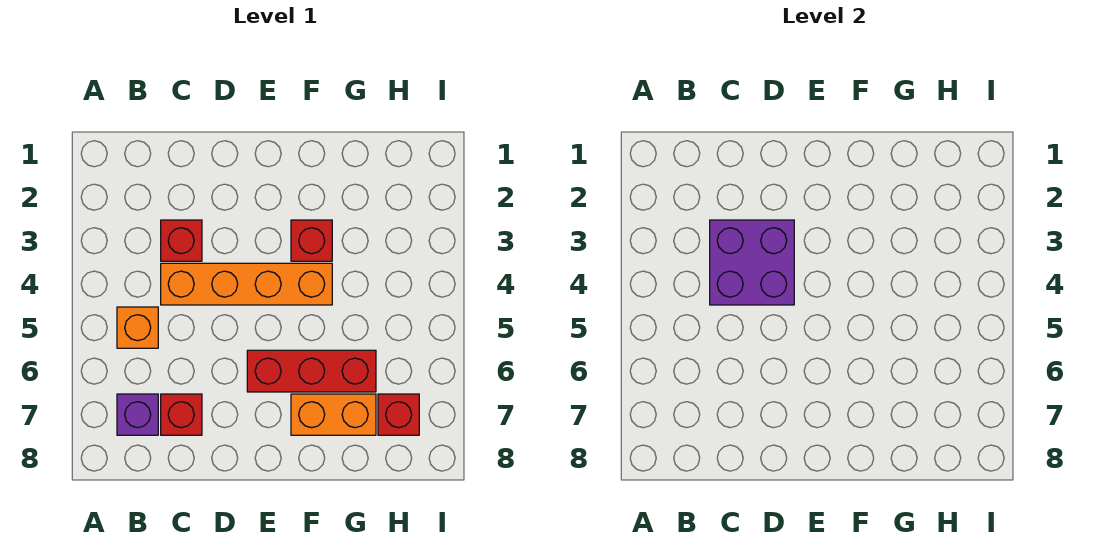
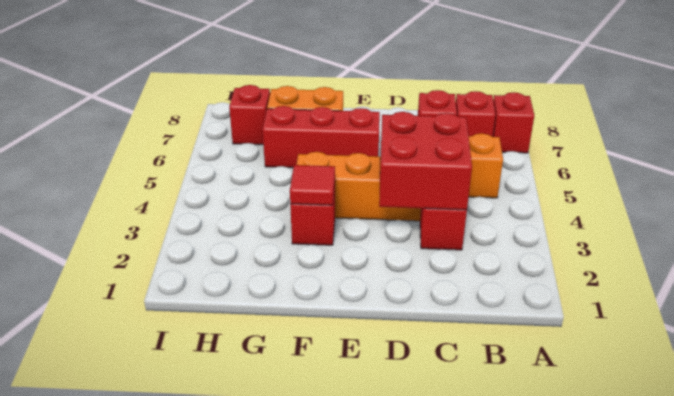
none -> red brick A7 level 1
purple brick B7 level 1 -> red brick B7 level 1
purple brick C3:D4 level 2 -> red brick C3:D4 level 2
none -> red tile F3 level 2

